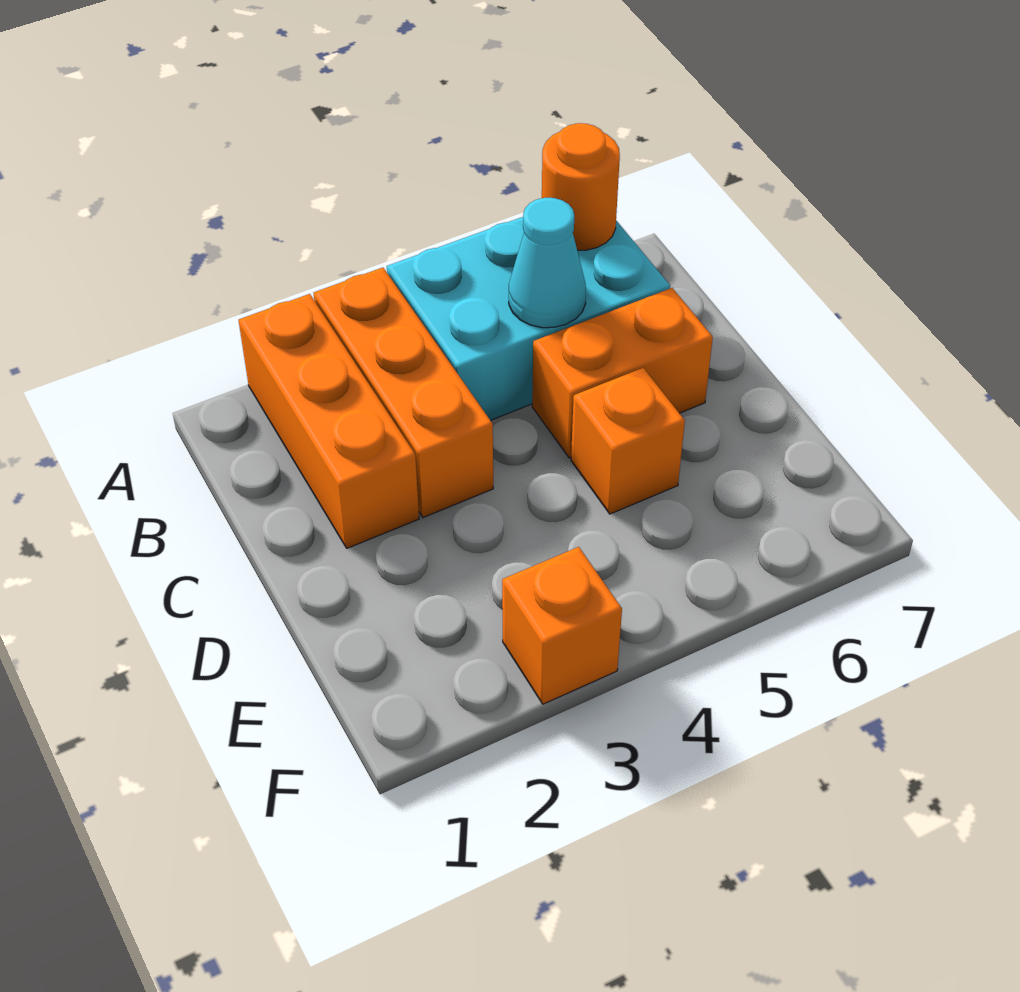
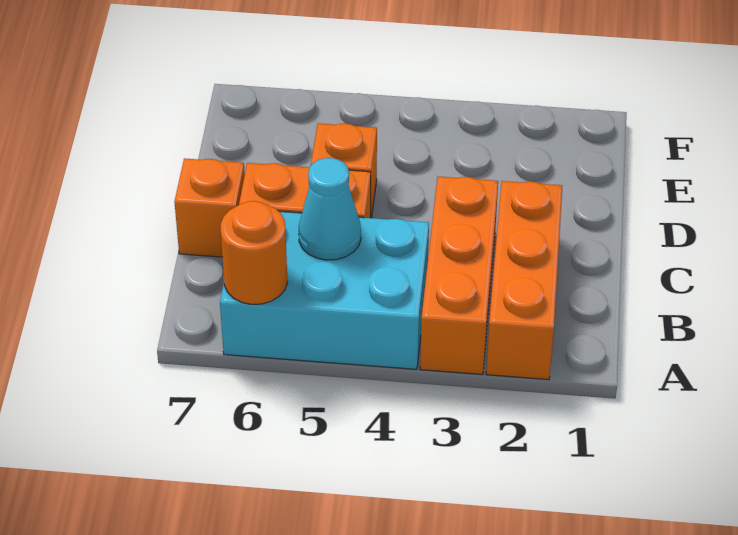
orange brick F3 level 1 -> orange brick C7 level 1

